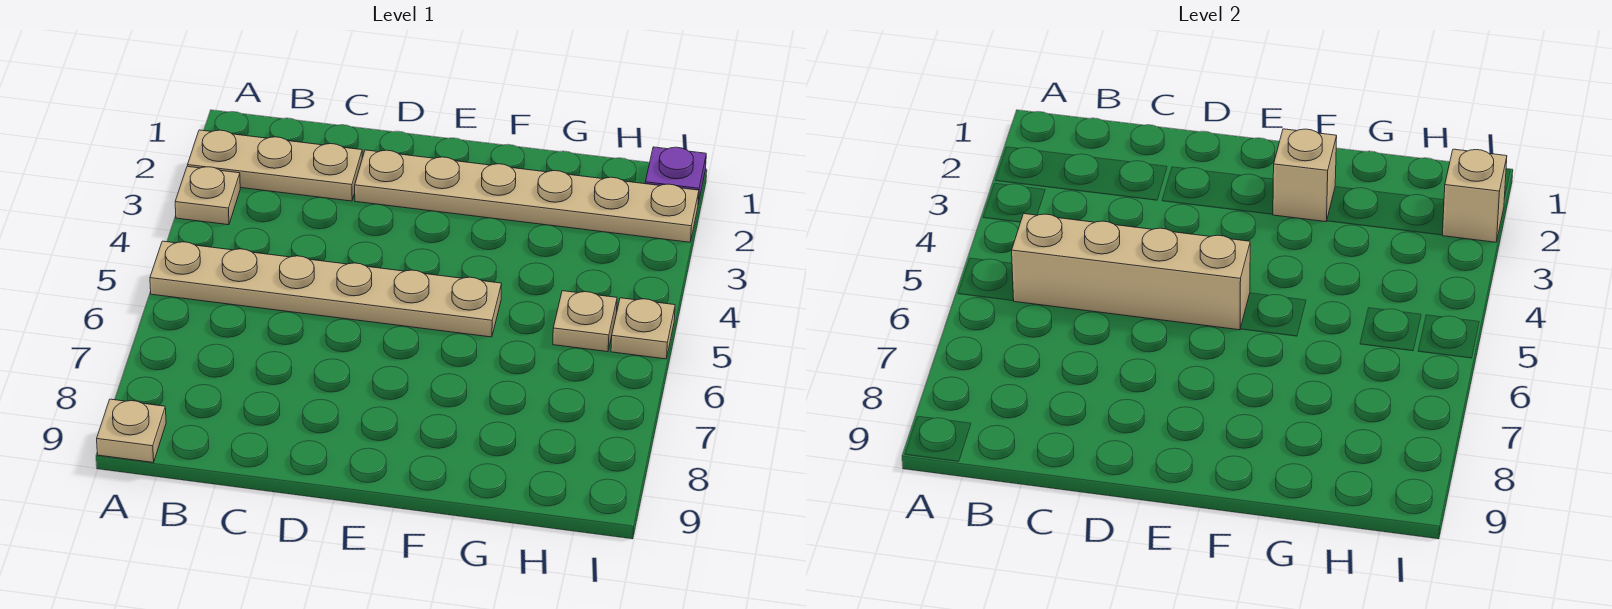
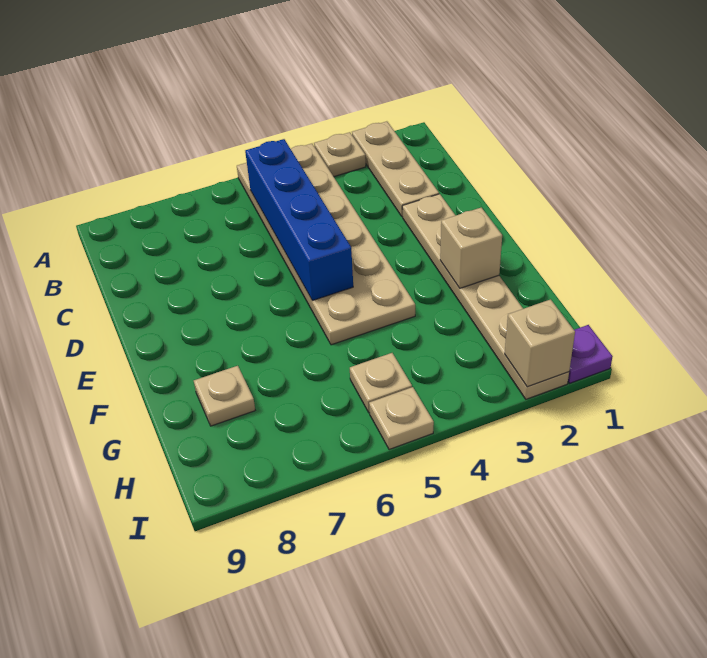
tan plate A5:F5 level 1 -> tan plate A4:F5 level 1
tan plate A9 level 1 -> tan plate G8 level 1
tan brick B5:E5 level 2 -> blue brick B5:E5 level 2

